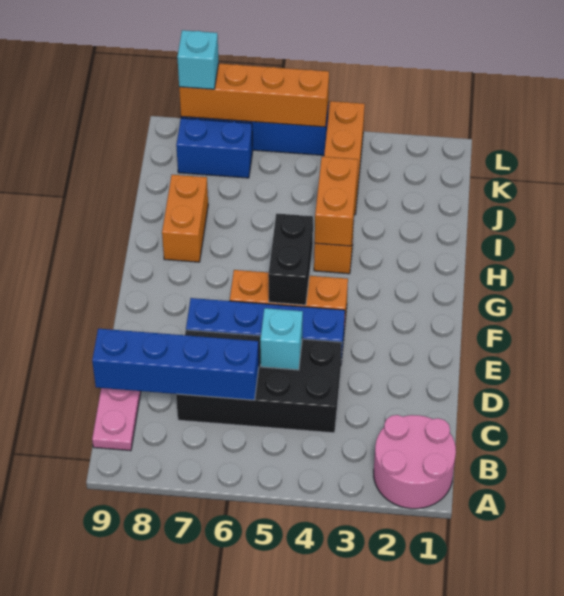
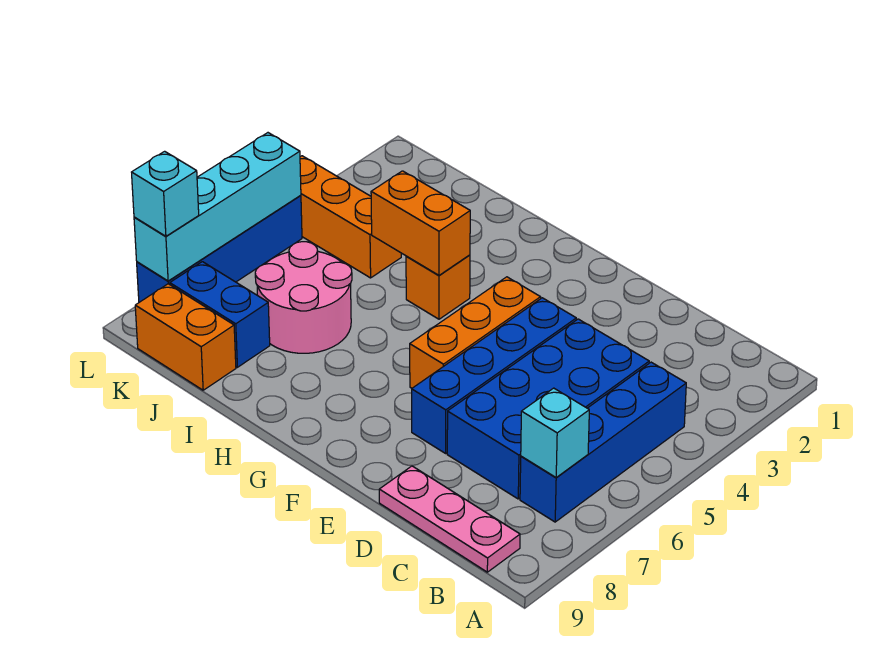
pink round brick A1:B2 level 1 -> pink round brick I6:J7 level 1
black brick C4:D7 level 1 -> blue brick C4:D7 level 1
blue brick C6:C9 level 2 -> blue brick B4:B7 level 1
cyan brick D5 level 2 -> cyan brick B7 level 2
black brick F5:G5 level 2 -> none
orange brick H8:I8 level 1 -> orange brick J9:K9 level 1
blue brick K7:K8 level 1 -> blue brick J8:K8 level 1
orange brick L5:L8 level 2 -> cyan brick L5:L8 level 2

